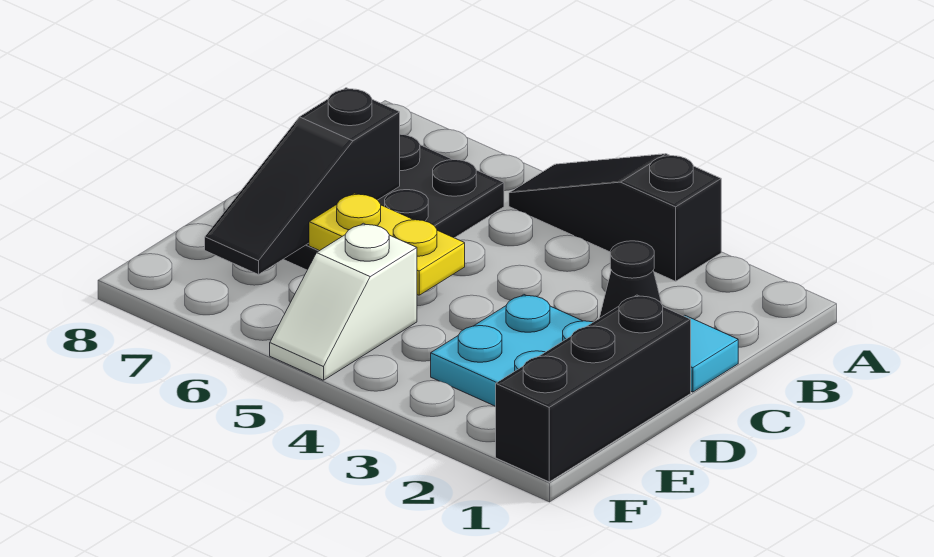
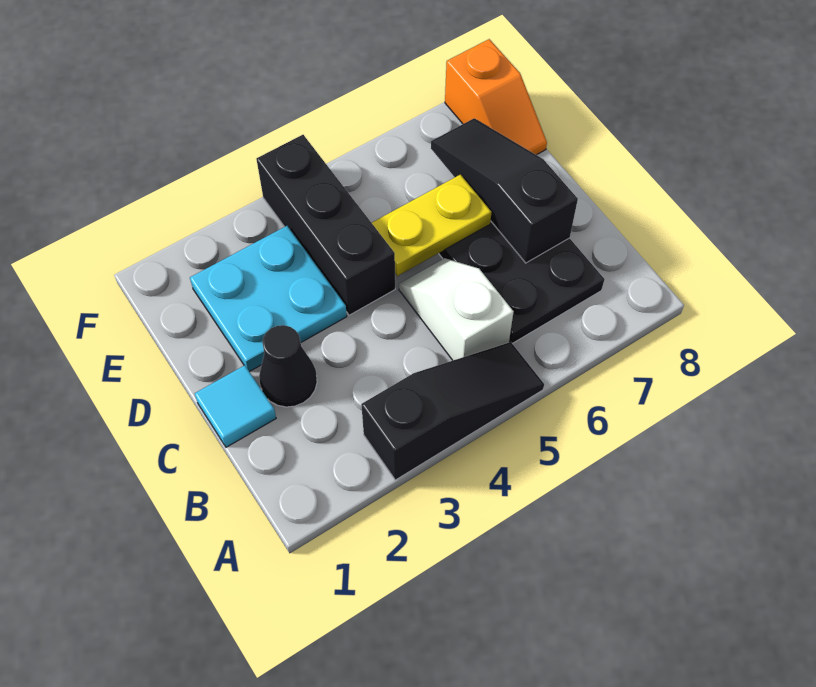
black brick D1:F1 level 1 -> black brick D4:F4 level 1
white slope E5:F5 level 1 top E -> white slope B5:C5 level 1 top B
none -> orange slope E8:F8 level 1 top F

